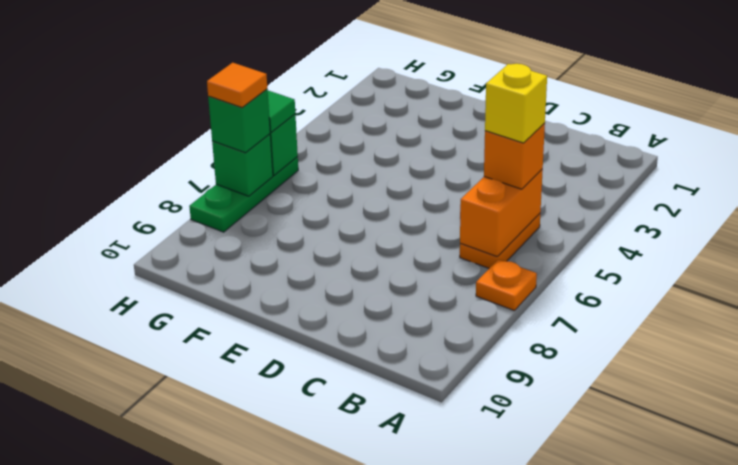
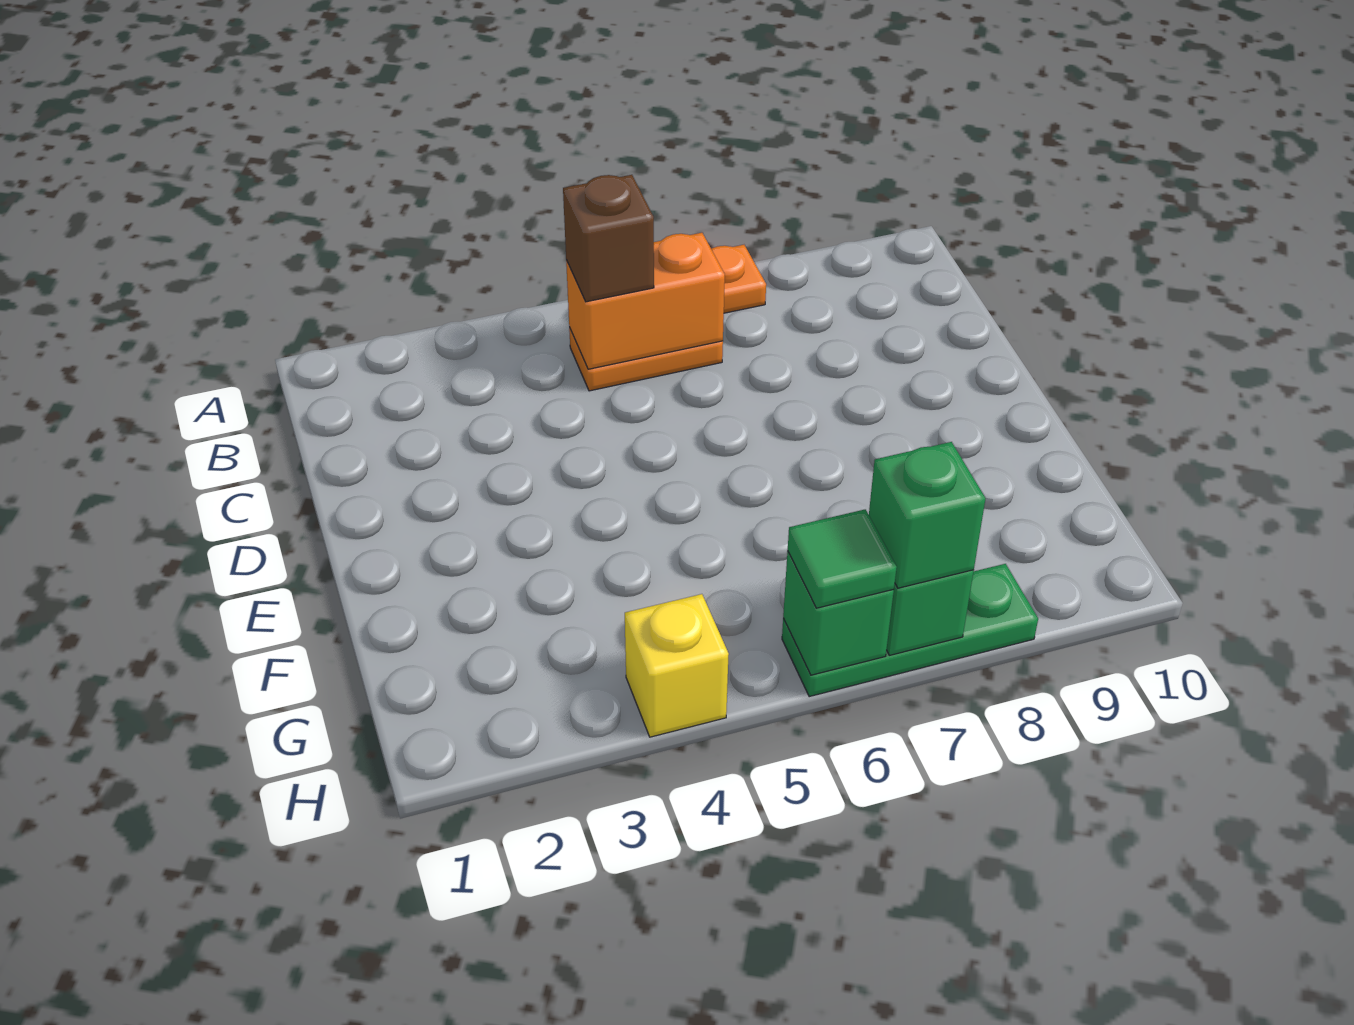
orange brick B5 level 3 -> brown brick B5 level 3
yellow brick B5 level 4 -> yellow brick H4 level 1
orange tile H7 level 4 -> none

